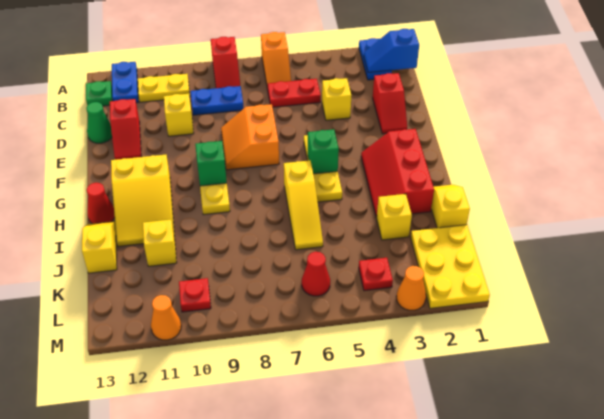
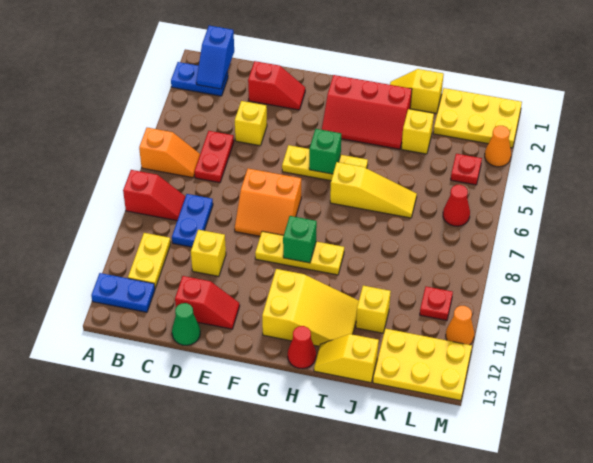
green plate B13 level 1 -> none
none -> yellow plate K12:M13 level 1

